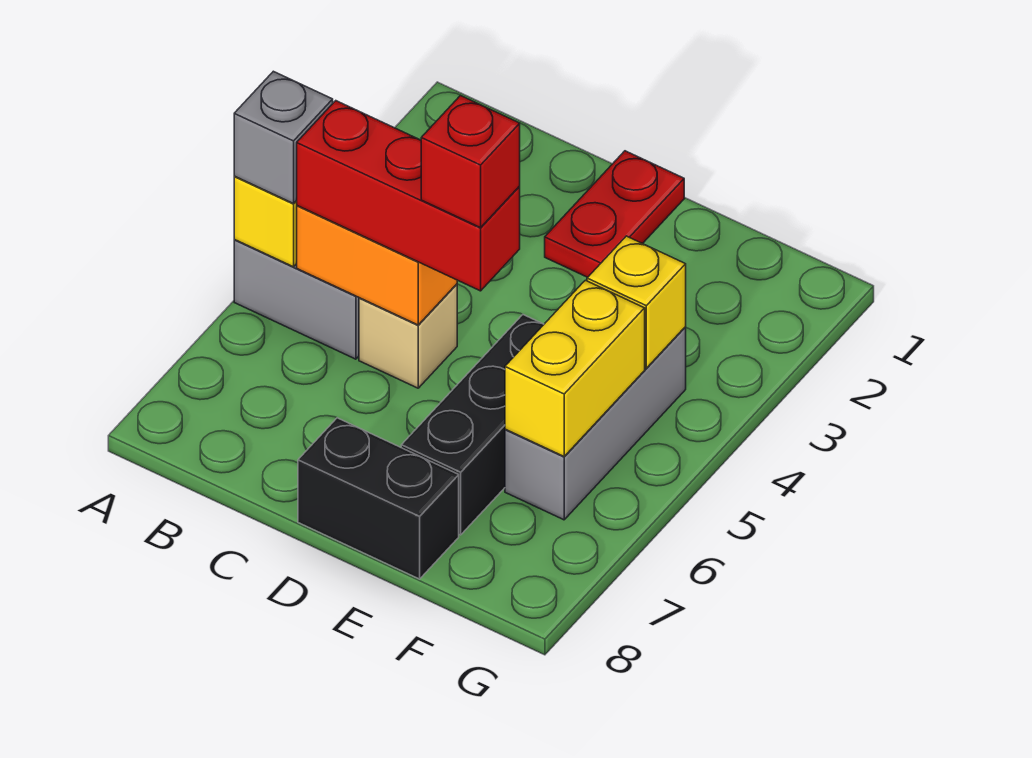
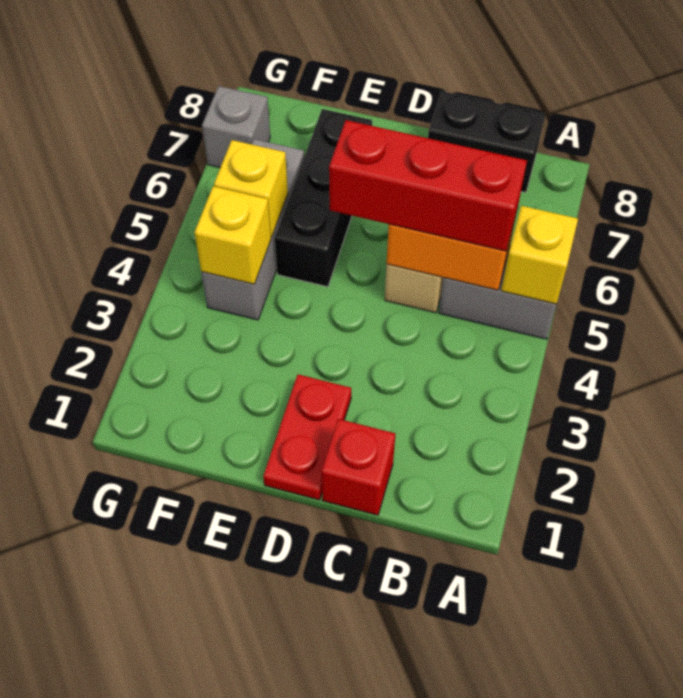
grey brick A5 level 3 -> grey brick G7 level 1
red brick D5 level 4 -> red brick C1 level 1
black brick D8:E8 level 1 -> black brick B8:C8 level 1
yellow brick F5:F6 level 2 -> yellow brick F5 level 2

